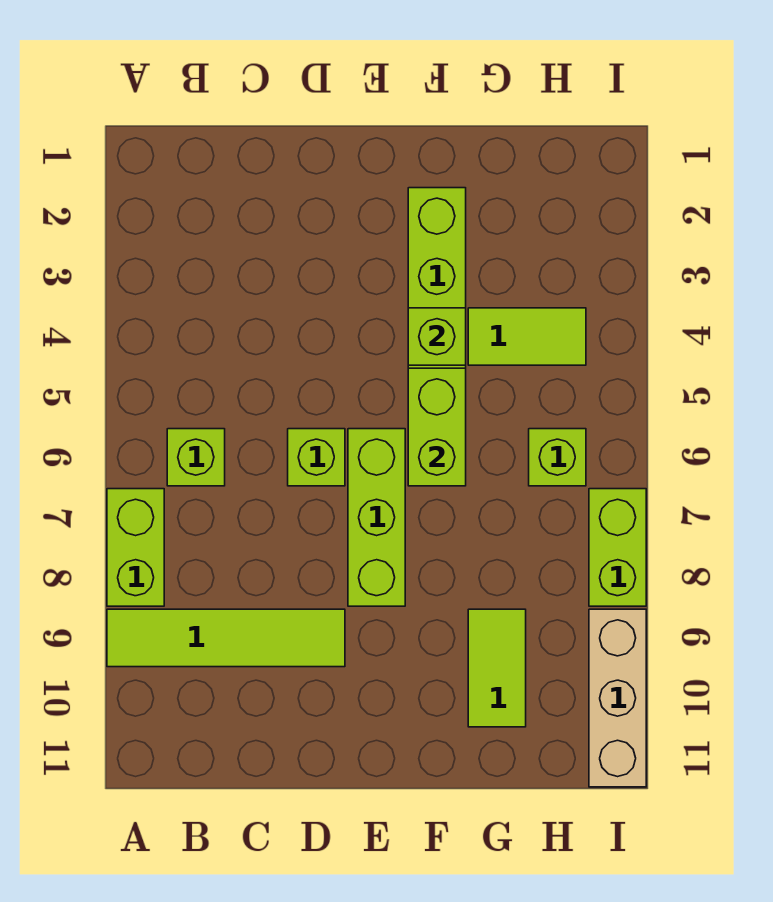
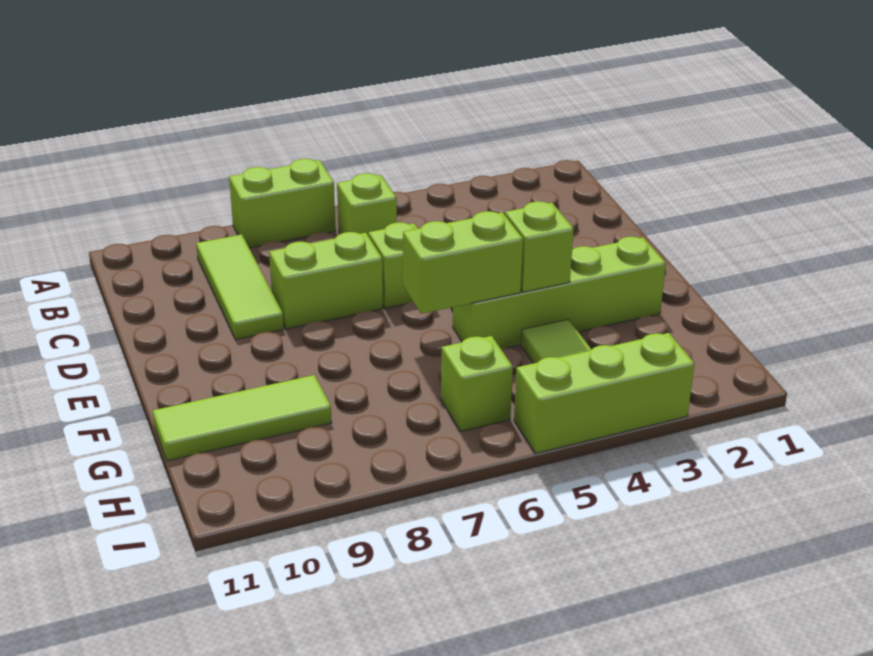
lime tile A9:D9 level 1 -> lime tile B9:D9 level 1
lime brick E6:E8 level 1 -> lime brick I3:I5 level 1
lime tile G9:G10 level 1 -> lime tile G9:G11 level 1
lime brick I7:I8 level 1 -> lime brick D7:D8 level 1
tan brick I9:I11 level 1 -> none

